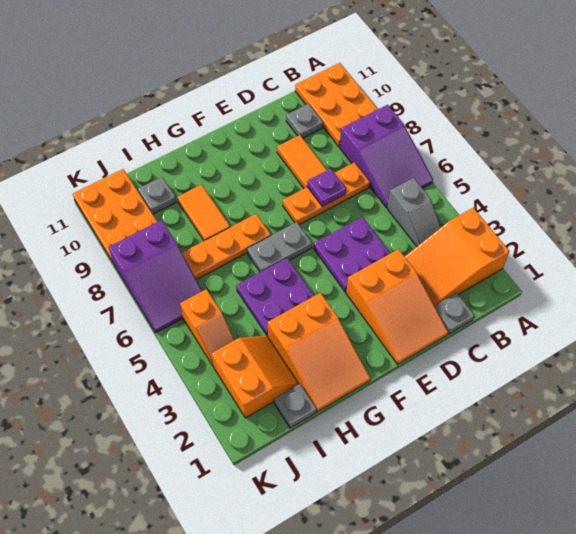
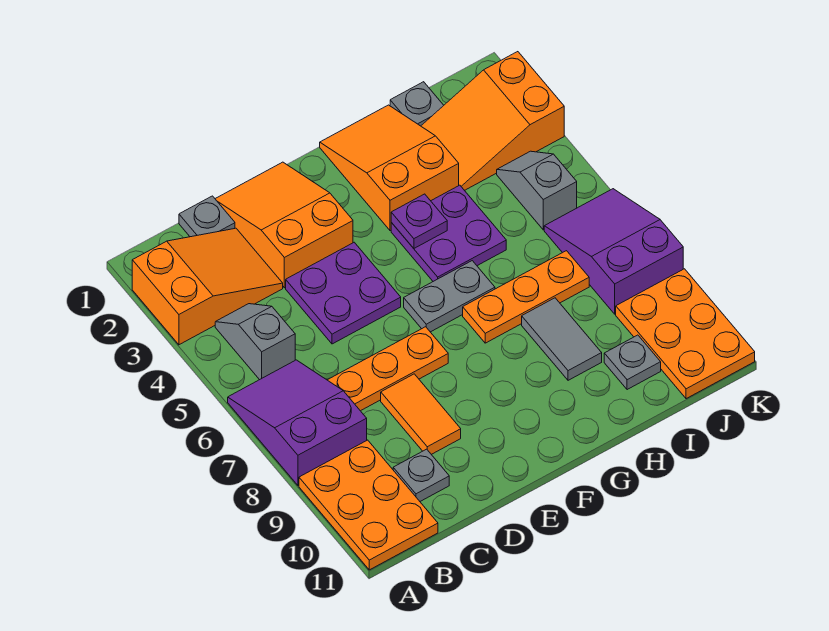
purple plate D7 level 2 -> purple plate G4 level 2
orange tile H8:H9 level 1 -> grey tile H8:H9 level 1
orange slope I2:J3 level 1 top J -> orange slope I2:K3 level 1 top K
orange slope J4:J5 level 1 top 5 -> grey slope J4:J5 level 1 top 5

